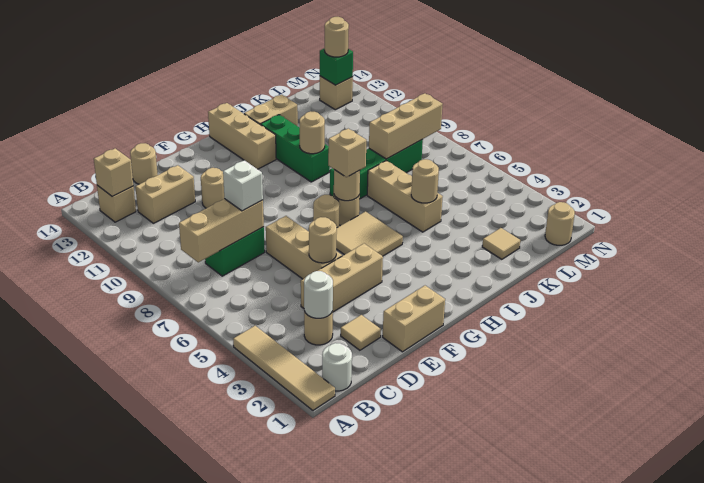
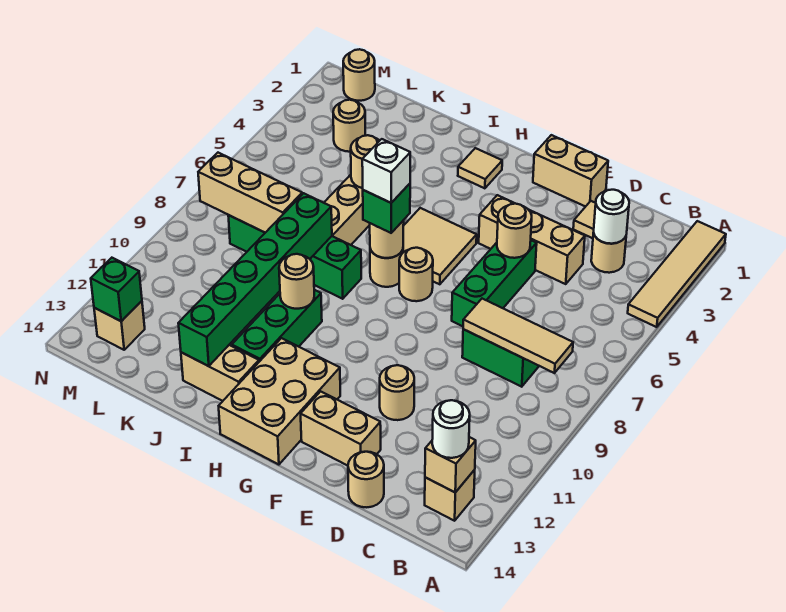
white round brick B1 level 1 -> white round brick B13 level 3
tan brick B8:D8 level 2 -> tan tile B8:D8 level 2
tan brick C12:D12 level 1 -> tan brick E13:F13 level 1
white brick D8 level 3 -> white brick H7 level 4
tan brick E5:E7 level 1 -> green brick E5:E7 level 1
tan brick H7 level 3 -> green brick H7 level 3
tan brick H12:H14 level 1 -> tan brick G12:H14 level 1
none -> green brick J8:J13 level 2
tan tile K2 level 1 -> tan tile H2 level 1
tan round brick M13 level 3 -> tan round brick L3 level 1

